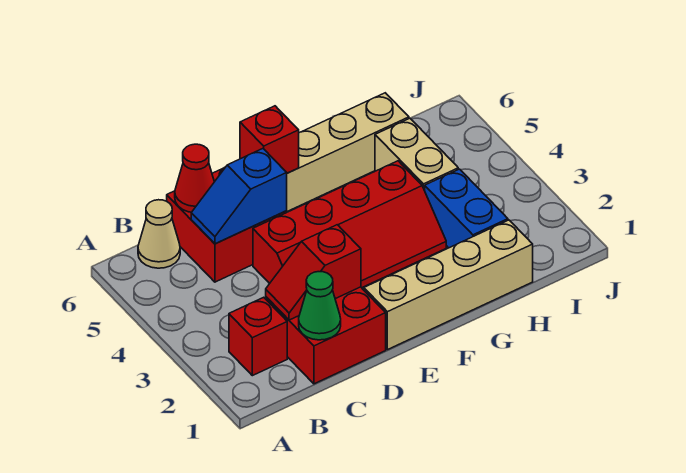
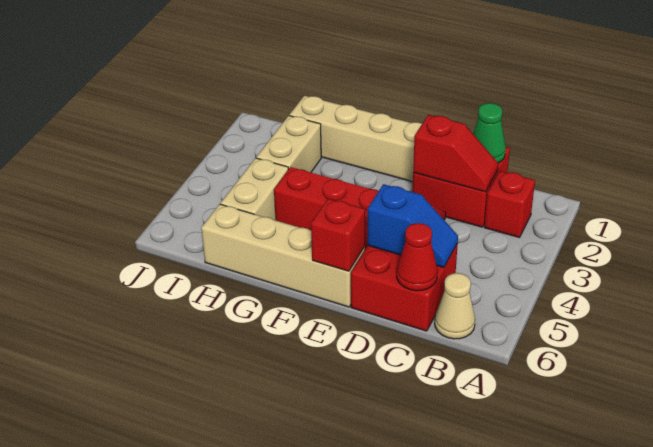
blue brick H2:H3 level 1 -> tan brick H2:H3 level 1

